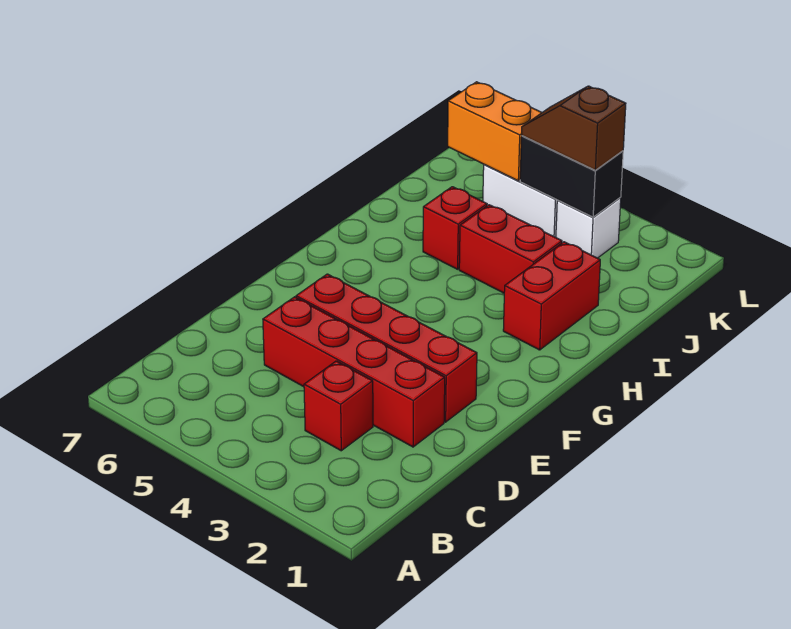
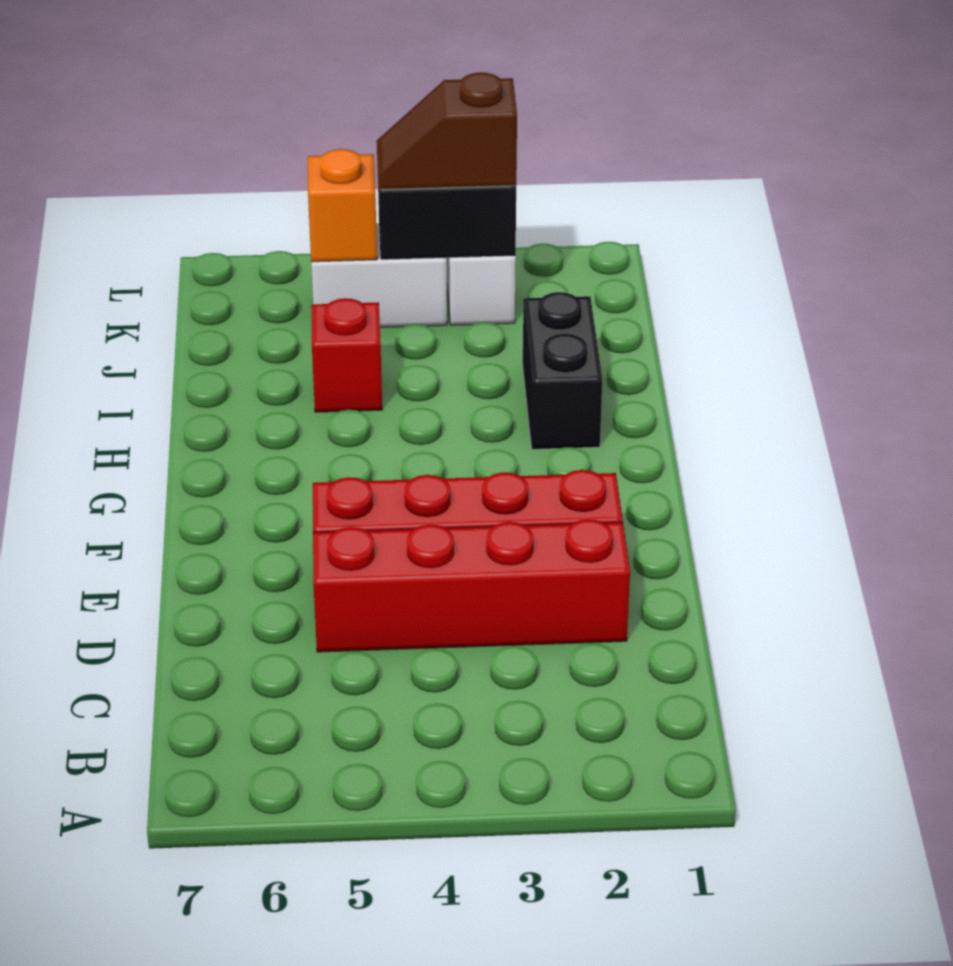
red brick C3 level 1 -> none
red brick H2:I2 level 1 -> black brick H2:I2 level 1
red brick I3:I4 level 1 -> none
orange brick K5:K6 level 2 -> orange brick K5 level 2

